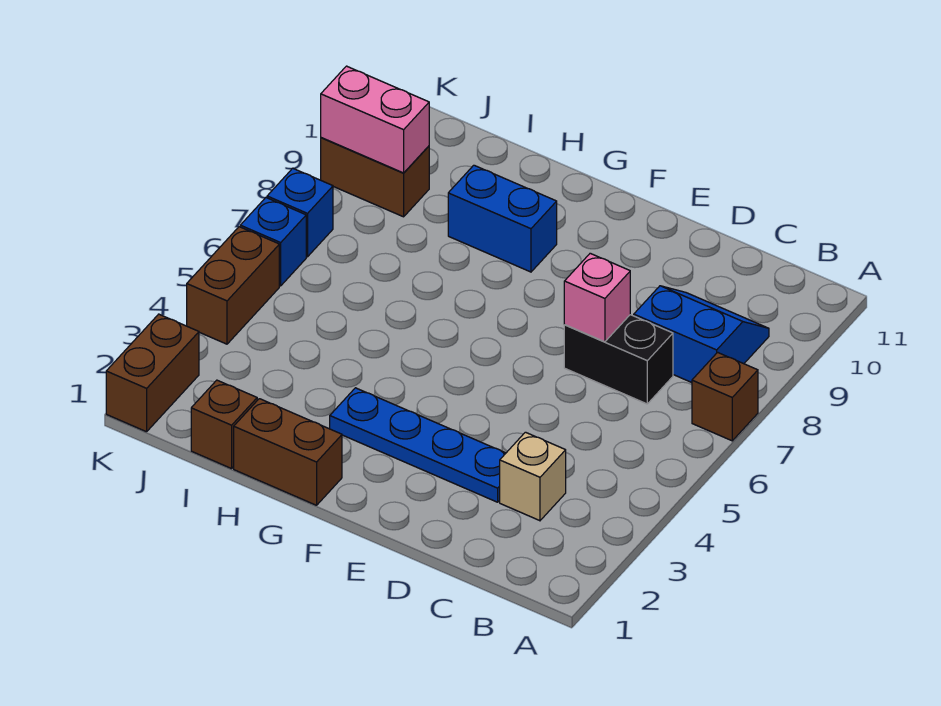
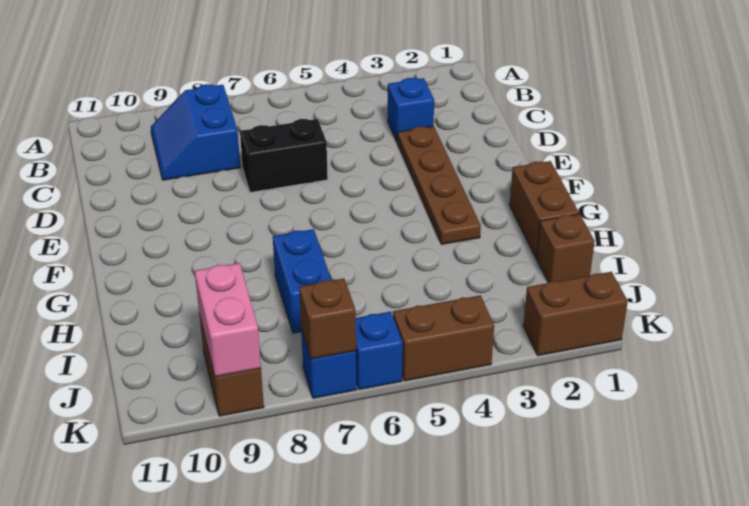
brown brick A7 level 1 -> brown brick K7 level 2
tan brick C3 level 1 -> blue brick C3 level 1
black brick C7:D7 level 1 -> black brick D6:D7 level 1
blue plate D3:G3 level 1 -> brown plate D3:G3 level 1
pink brick D7 level 2 -> none
blue brick G9:H9 level 1 -> blue brick H7:I7 level 1

